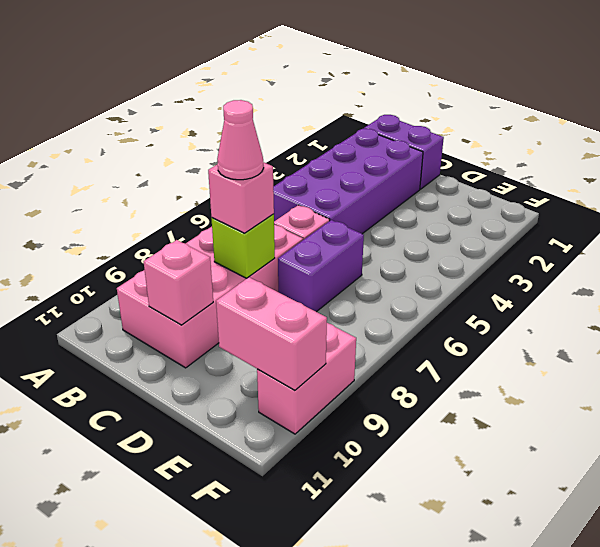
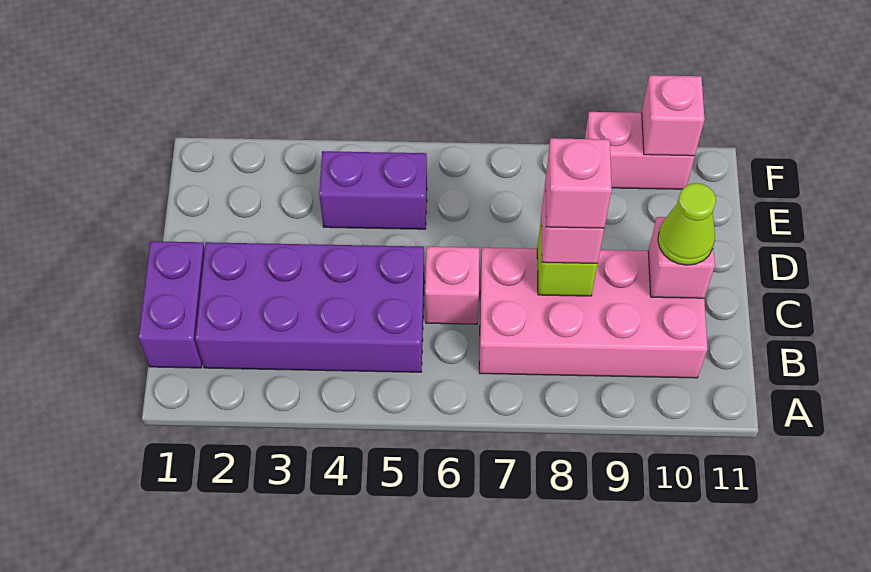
pink cone C8 level 4 -> pink brick C8 level 4
none -> lime cone C10 level 3
purple brick D6:D7 level 1 -> purple brick E4:E5 level 1
pink brick E10:F10 level 2 -> pink brick F10 level 2

